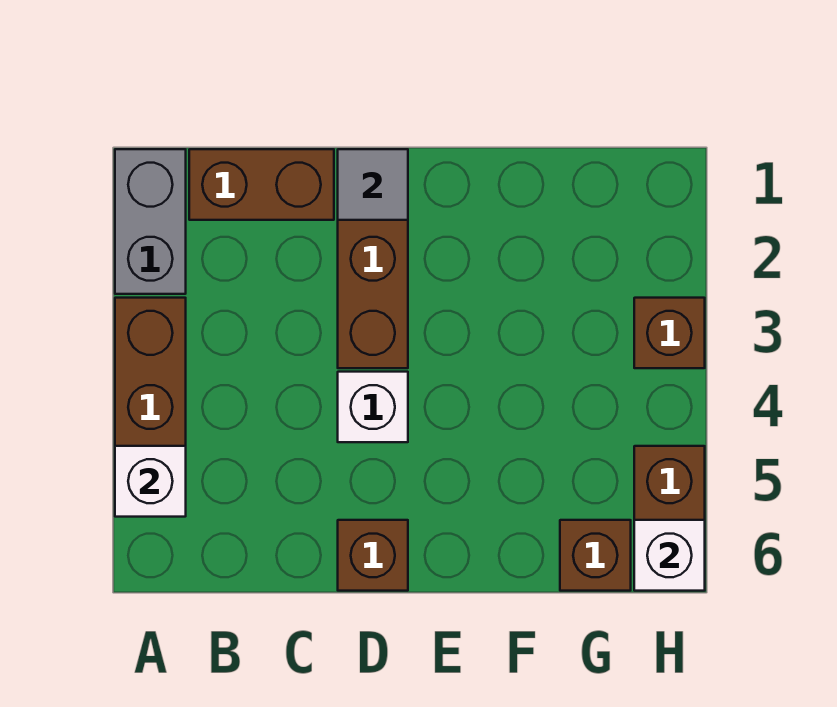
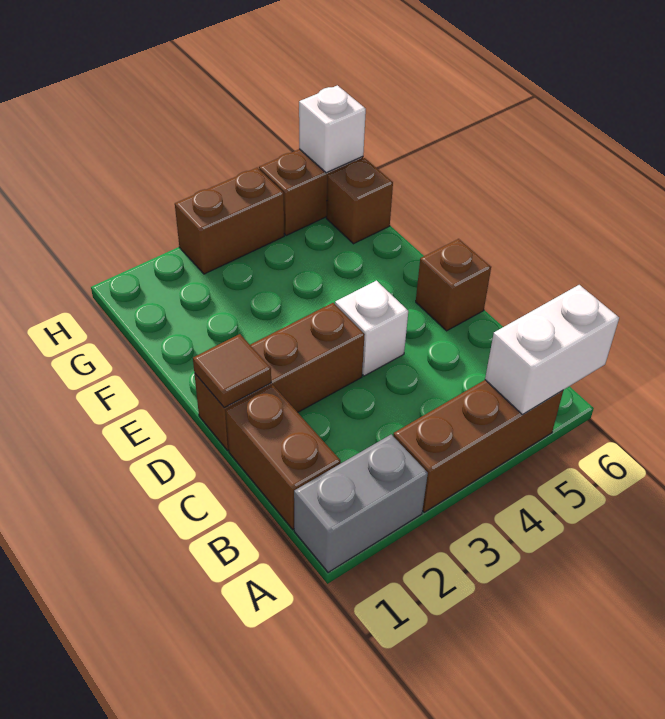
white brick A5 level 2 -> white brick A5:A6 level 2
grey tile D1 level 2 -> brown tile D1 level 2
brown brick H3 level 1 -> brown brick H3:H4 level 1

